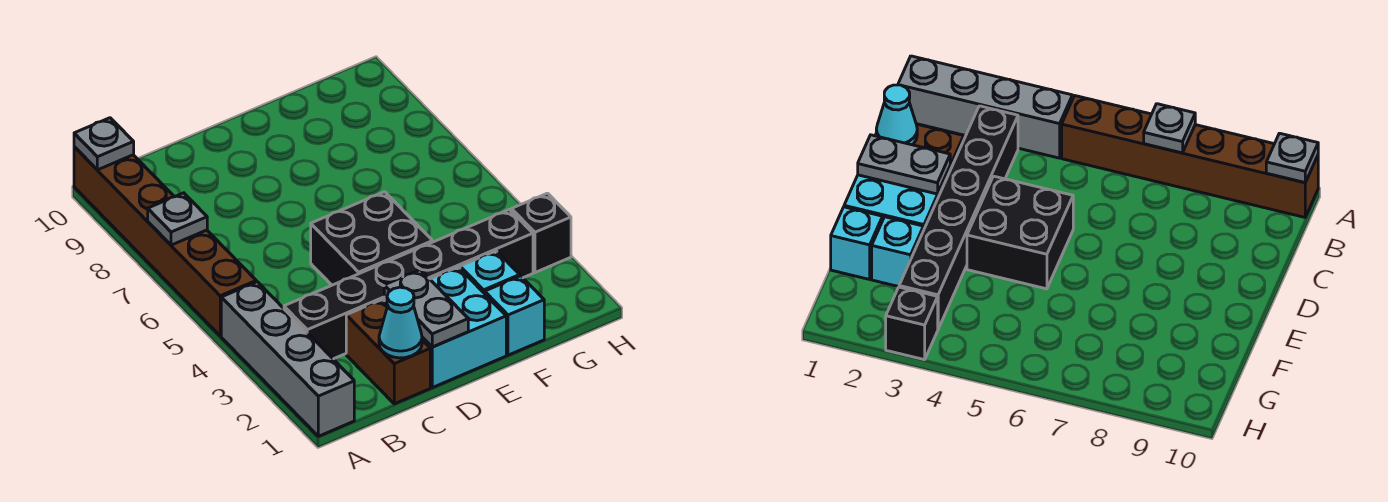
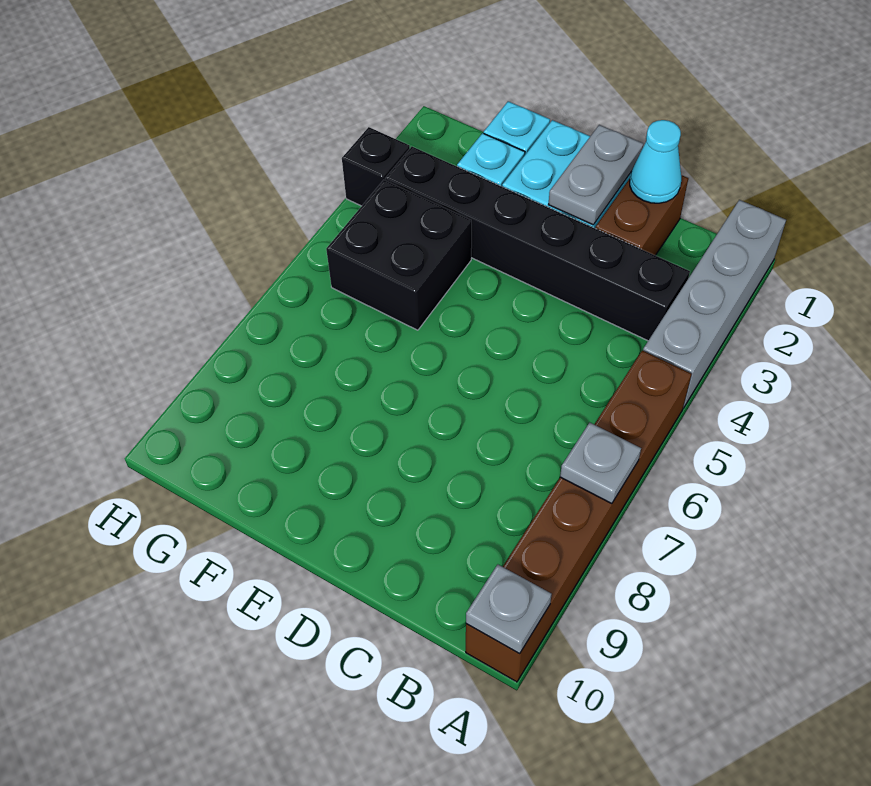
black brick D4:E5 level 1 -> black brick F4:G5 level 1

